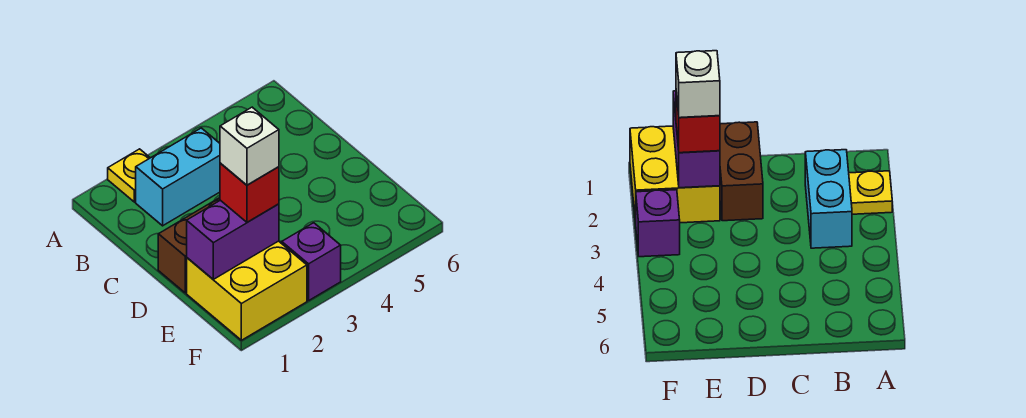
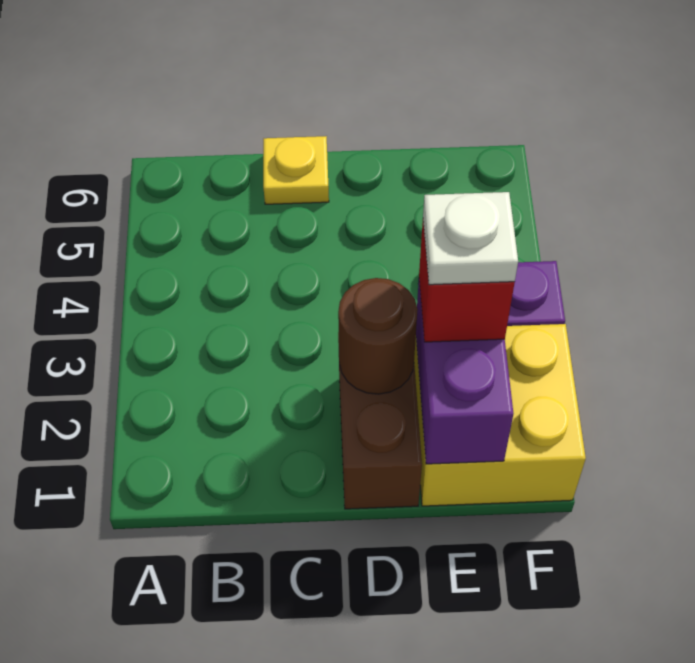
yellow plate A2 level 1 -> yellow plate C6 level 1
cyan brick B2:B3 level 1 -> none
none -> brown round brick D2 level 2
white brick E2 level 4 -> white plate E2 level 4

